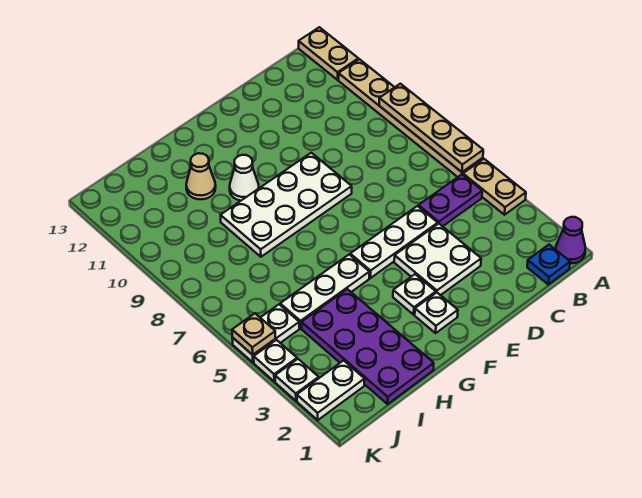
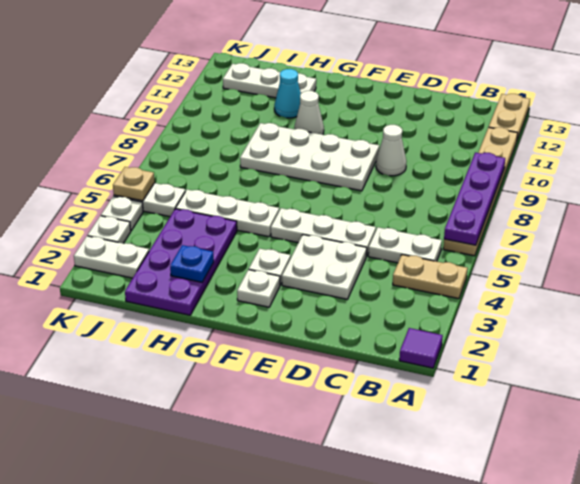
purple cone A1 level 1 -> purple tile A1 level 1
tan plate A4:A5 level 1 -> tan plate A4:B4 level 1
tan plate A6:A9 level 2 -> purple plate A6:A9 level 2
blue plate B1 level 1 -> blue plate H2 level 2
purple plate B5:C5 level 1 -> white plate B5:C5 level 1
none -> white cone D9 level 1
tan cone H11 level 1 -> cyan cone H11 level 1
none -> white plate H12:J12 level 1

